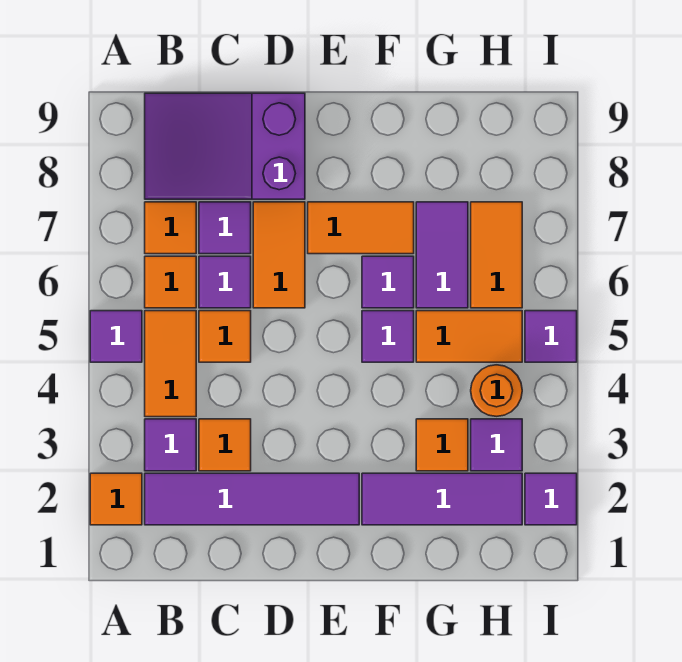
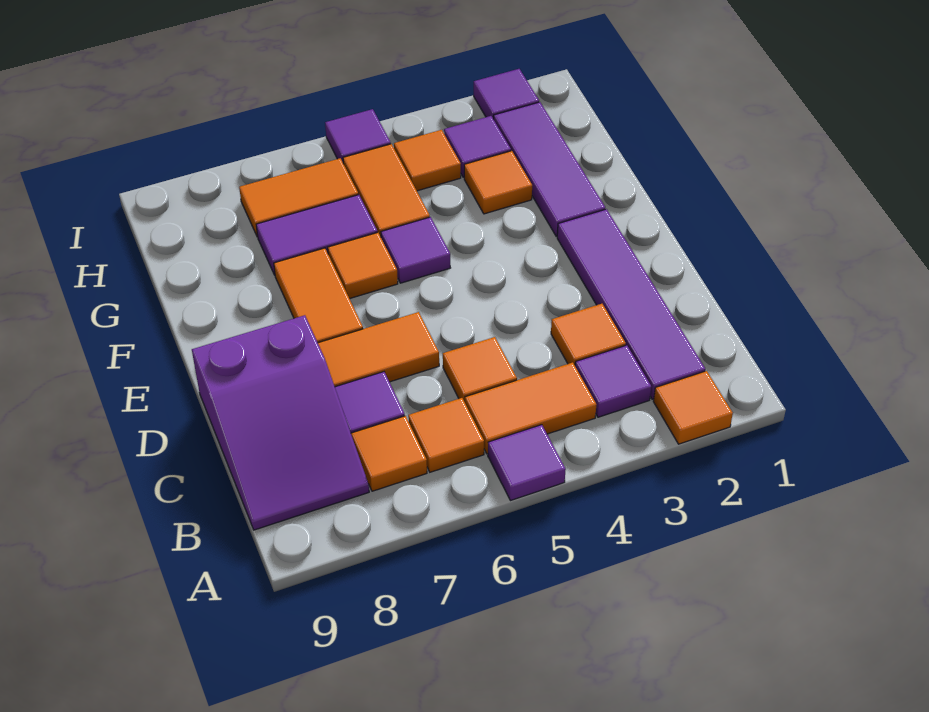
purple tile C6 level 1 -> none
purple tile F6 level 1 -> orange tile F6 level 1
orange round brick H4 level 1 -> orange tile H4 level 1

